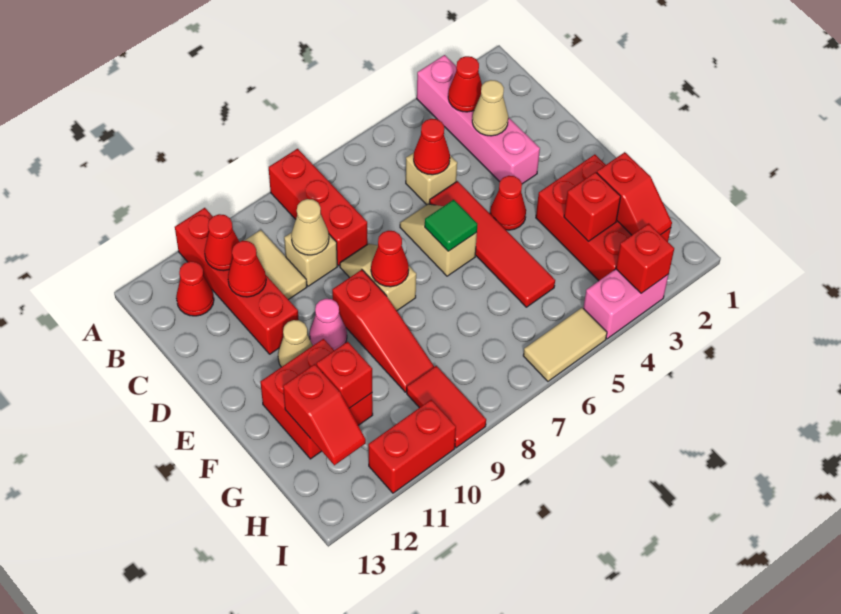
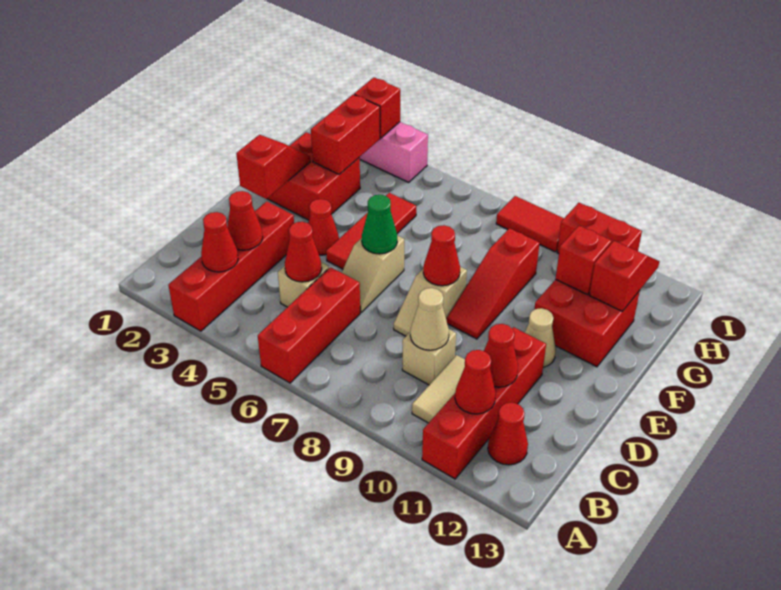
pink brick A3:D3 level 1 -> red brick A3:D3 level 1
red brick A8:C8 level 1 -> red brick A6:C6 level 1
tan cone C3 level 2 -> red cone C3 level 2
red tile D5:G5 level 1 -> red tile E5:G5 level 1
green tile E6 level 2 -> green cone E6 level 2
red slope E9:G9 level 1 top E -> red slope E9:G9 level 1 top G
pink cone E10 level 1 -> none
red brick F2:H3 level 1 -> red brick F2:G3 level 1
red slope G2:H2 level 2 top G -> red slope E2:F2 level 2 top E
red brick G3 level 2 -> red brick G3:H3 level 2
red tile H9:I9 level 1 -> red tile I8:I9 level 1
tan tile I5:I6 level 1 -> none

